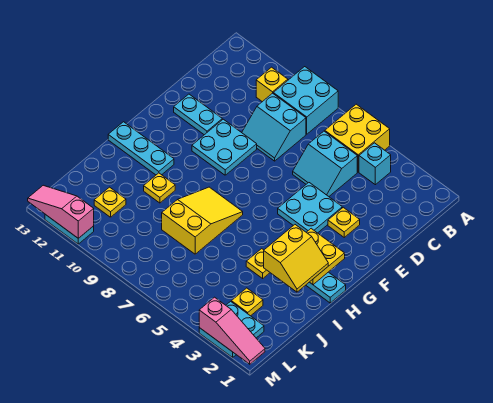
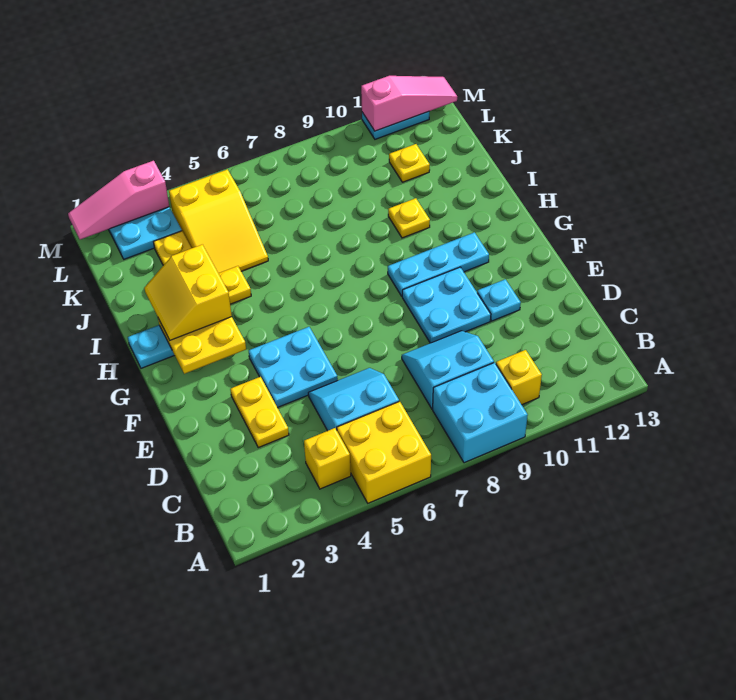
cyan brick B4 level 1 -> yellow brick B4 level 1
yellow plate E3 level 1 -> yellow plate D3:E3 level 1
cyan plate E11:E12 level 1 -> cyan plate E11 level 1
yellow slope H7:J8 level 1 top J -> yellow slope J4:L5 level 1 top L
cyan plate H11:H13 level 1 -> cyan plate G9:G11 level 1

